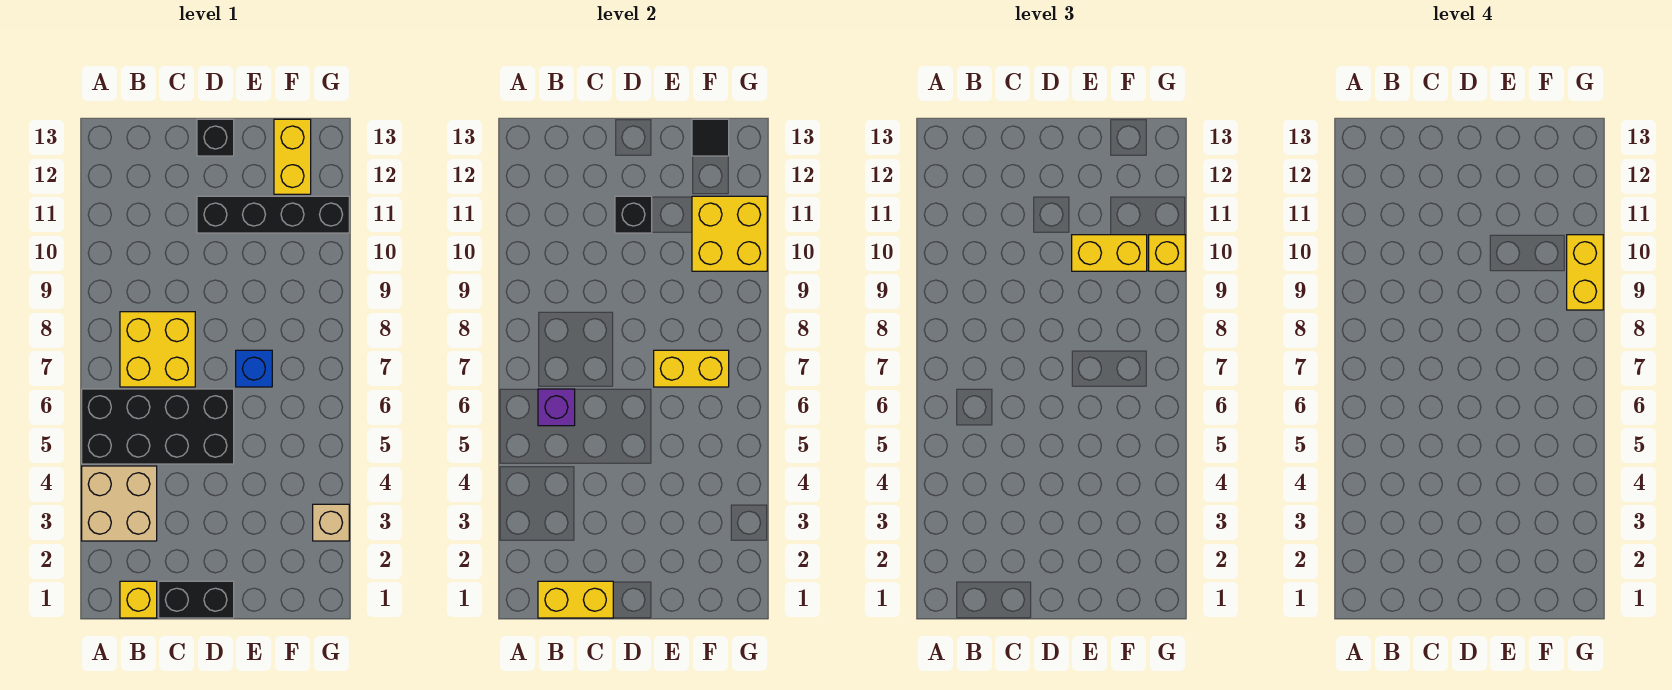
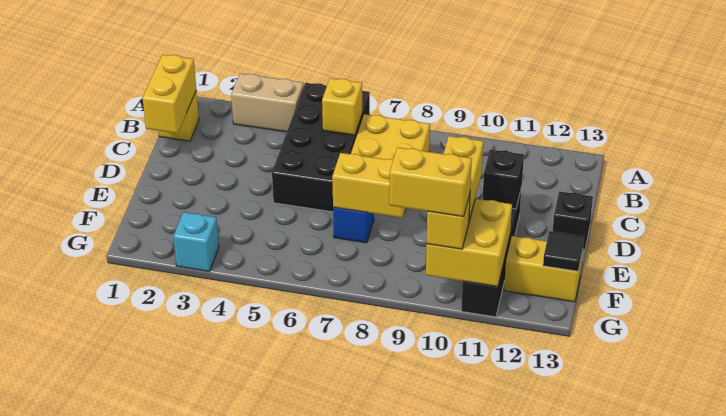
tan brick A3:B4 level 1 -> tan brick A3:A4 level 1
purple brick B6 level 2 -> yellow brick B6 level 2
black brick C1:D1 level 1 -> none
yellow brick E7:F7 level 2 -> yellow brick E7:E8 level 2
tan brick G3 level 1 -> cyan brick G3 level 1

